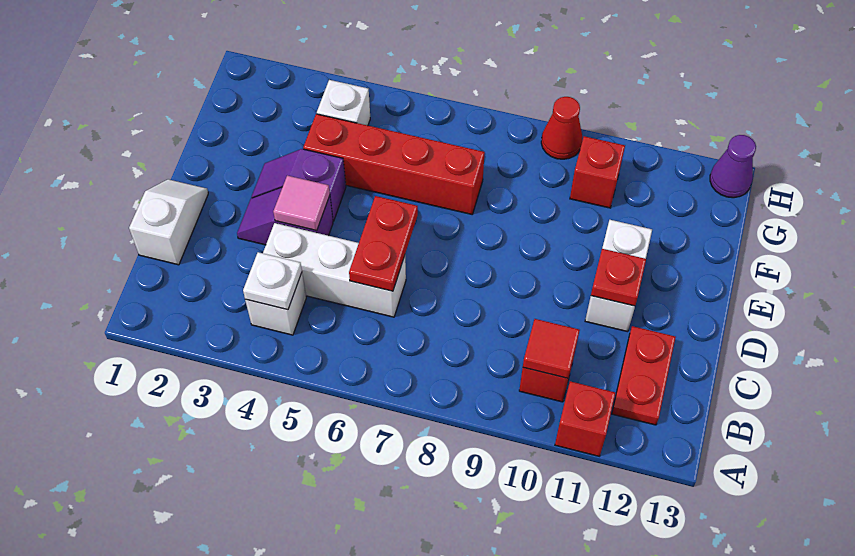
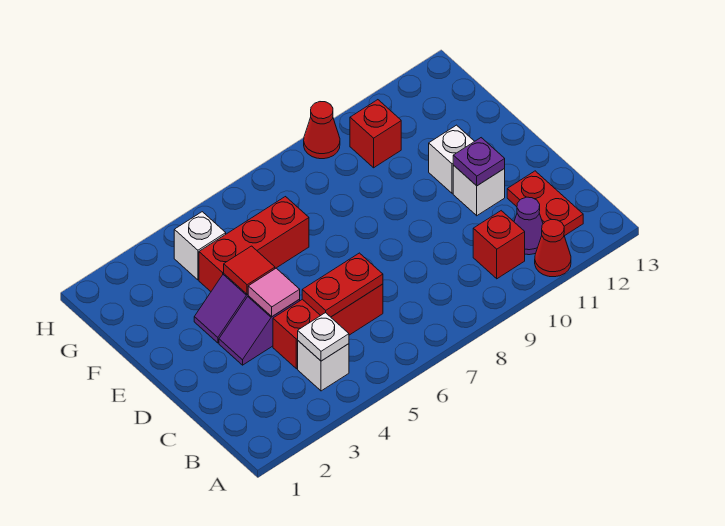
red brick A11 level 1 -> red cone A11 level 1
red tile B10 level 2 -> red tile E4 level 2
white slope C1:D1 level 1 top C -> none
white brick C4:C6 level 1 -> red brick C4:C6 level 1
red plate C6:D6 level 2 -> red plate C5:C6 level 2
red plate D11 level 2 -> purple plate D11 level 2
red brick F4:F7 level 1 -> red brick F4:F6 level 1
purple cone H13 level 1 -> purple cone B11 level 1

